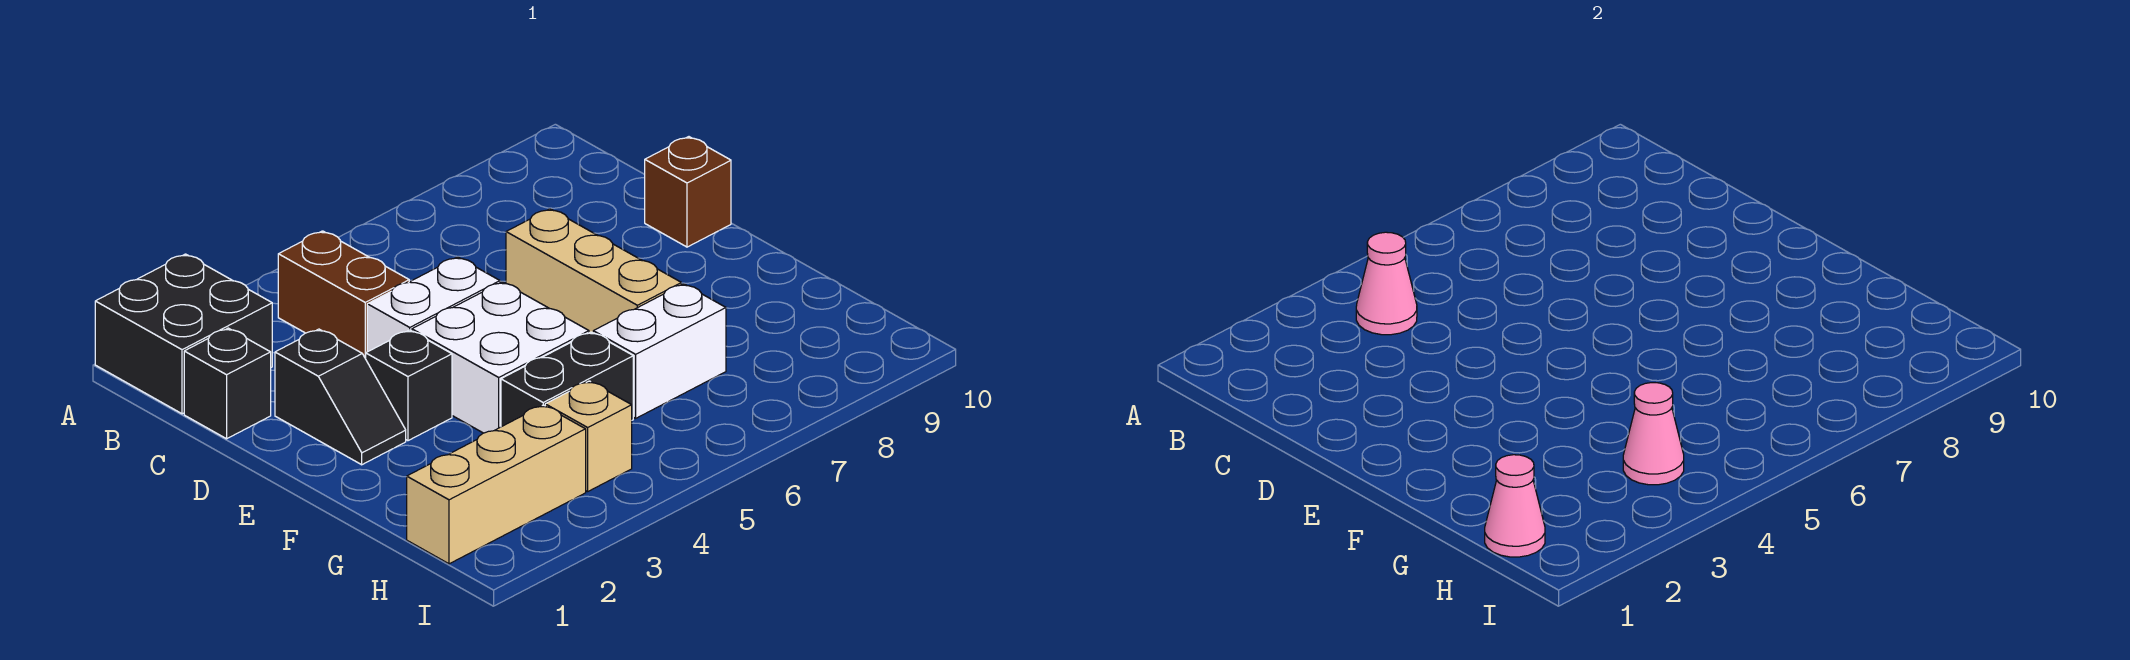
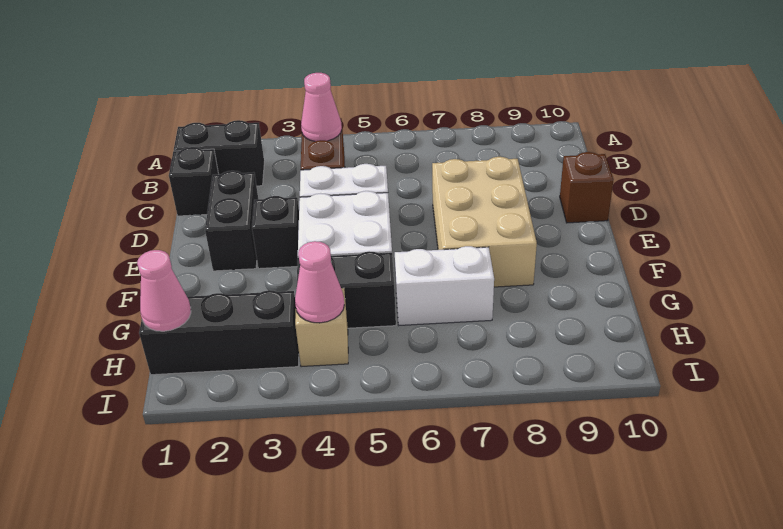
black brick A1:B2 level 1 -> black brick B1:B2 level 1
black slope D2:E2 level 1 top D -> black brick D2:E2 level 1
tan brick D7:F7 level 1 -> tan brick D7:F8 level 1
tan brick H1:H3 level 1 -> black brick H1:H3 level 1

